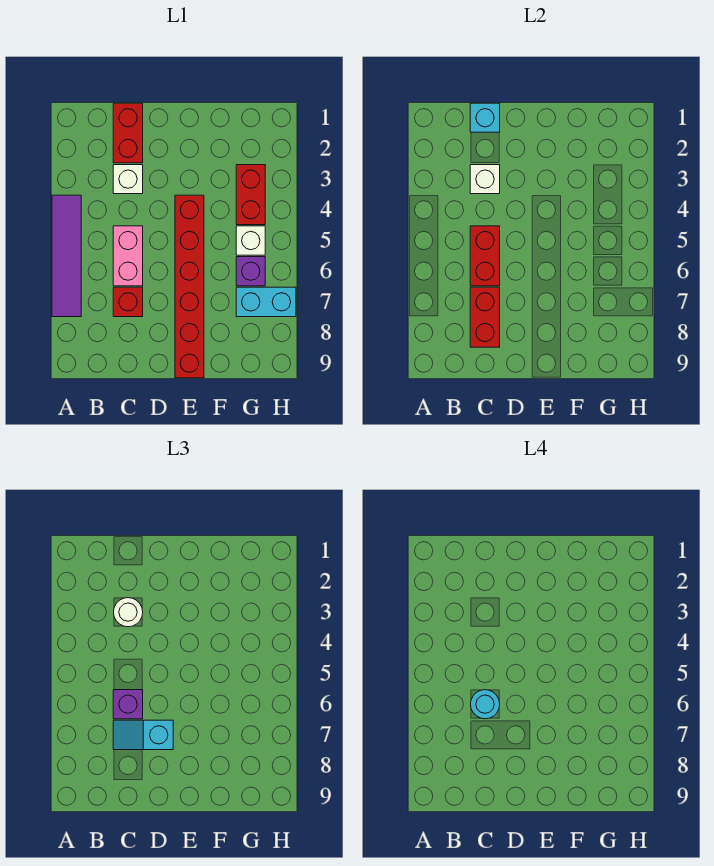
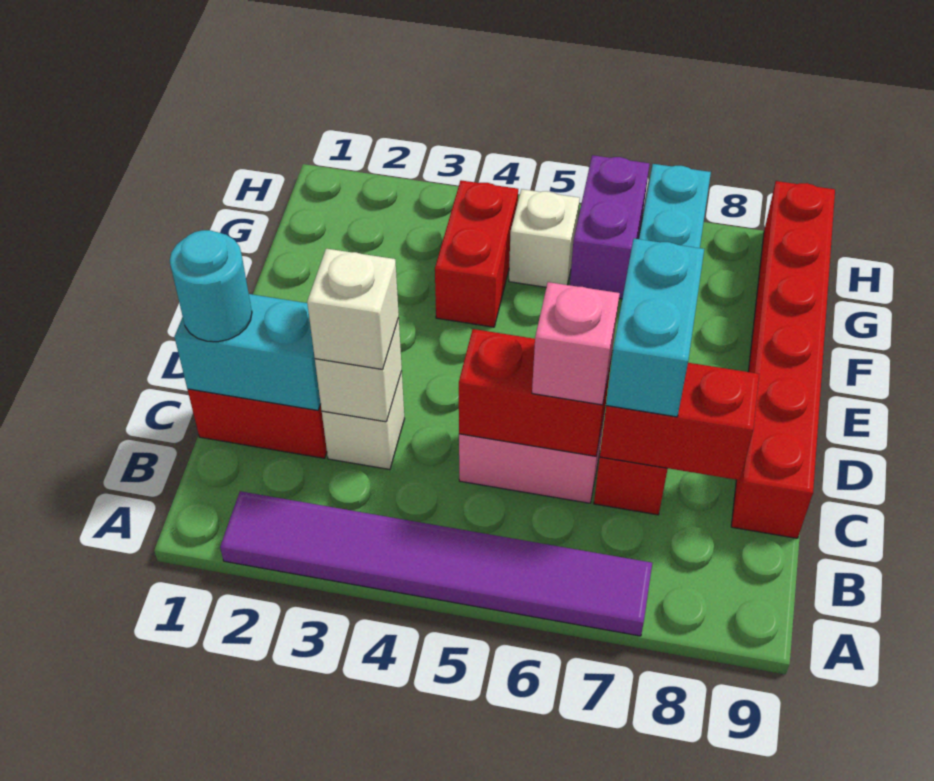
purple tile A4:A7 level 1 -> purple tile A2:A7 level 1
cyan brick C1 level 2 -> cyan brick C1:C2 level 2
white round brick C3 level 3 -> white brick C3 level 3
purple brick C6 level 3 -> pink brick C6 level 3
cyan round brick C6 level 4 -> cyan round brick C1 level 3
cyan slope C7:D7 level 3 top D -> cyan brick C7:D7 level 3
red brick E4:E9 level 1 -> red brick C9:H9 level 1
red brick G3:G4 level 1 -> red brick F4:G4 level 1
purple brick G6 level 1 -> purple brick G6:H6 level 1

